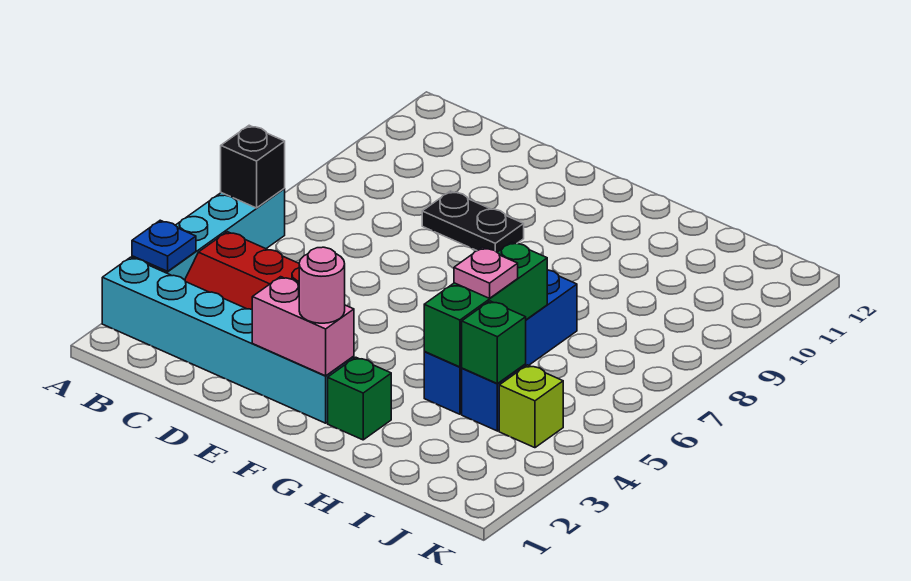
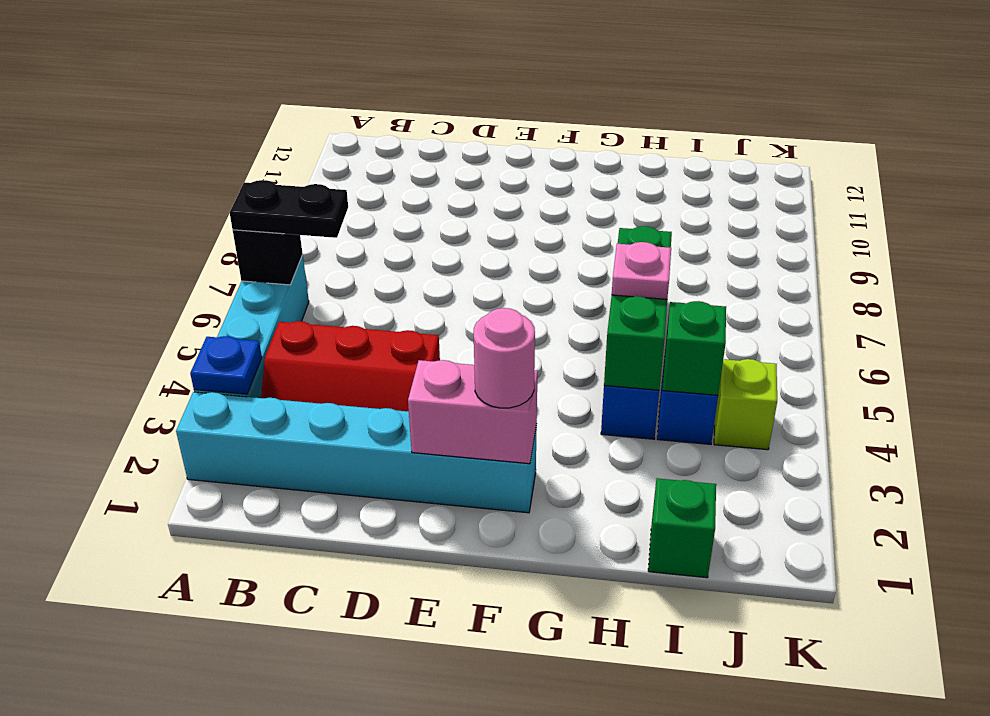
black plate D9:E9 level 1 -> black plate A6:B6 level 3
green brick G2 level 1 -> green brick I1 level 1

